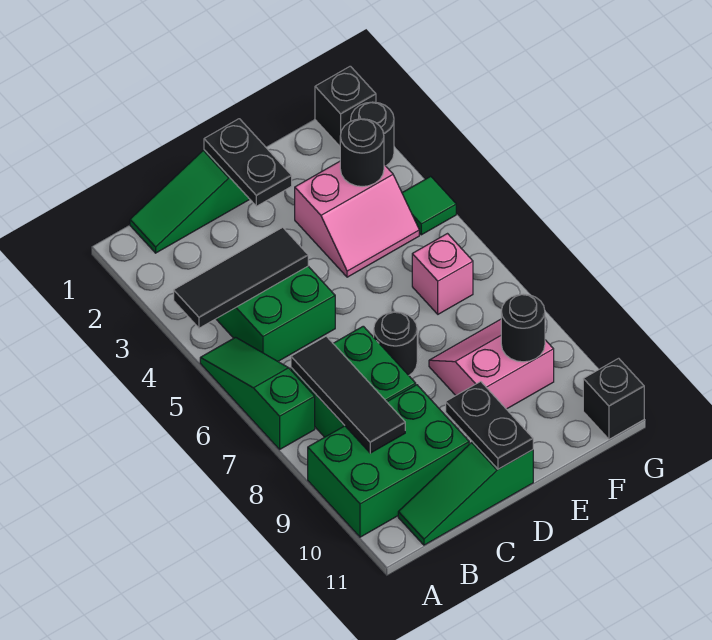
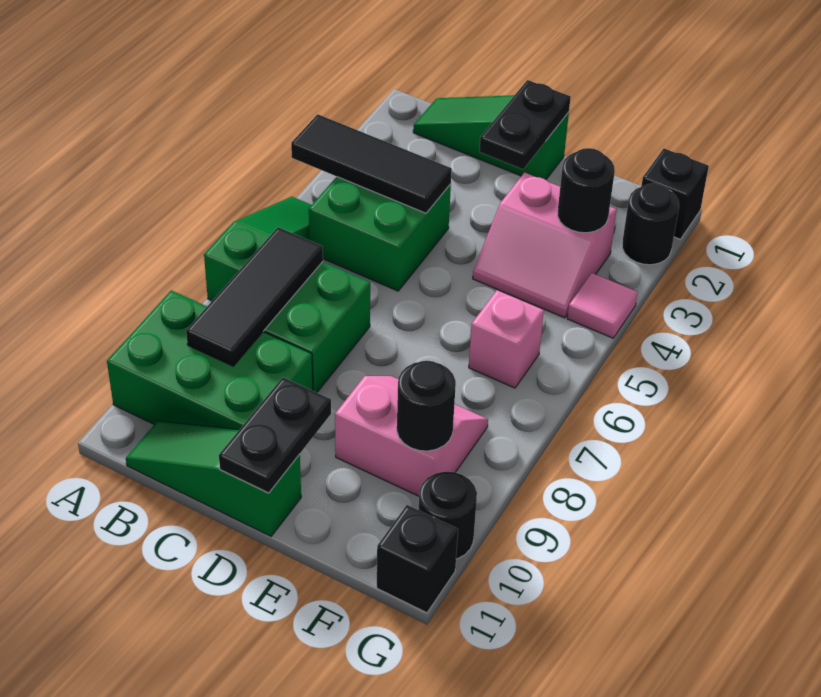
black round brick D7 level 1 -> black round brick G10 level 1
green tile G4 level 1 -> pink tile G4 level 1

